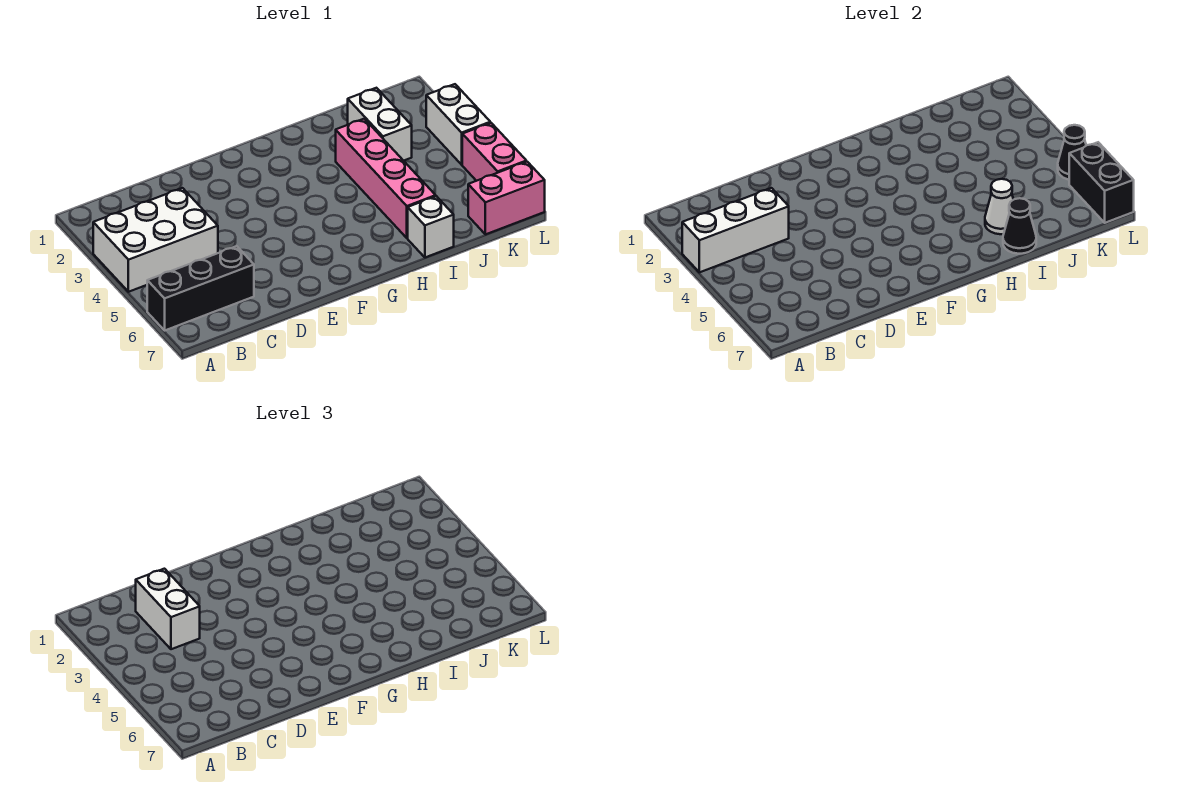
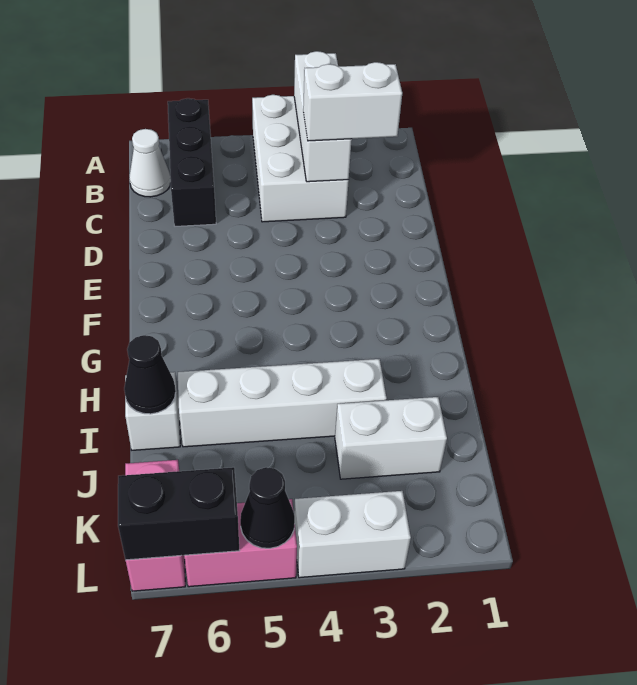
pink brick I3:I6 level 1 -> white brick I3:I6 level 1
white cone I6 level 2 -> white cone B7 level 1

